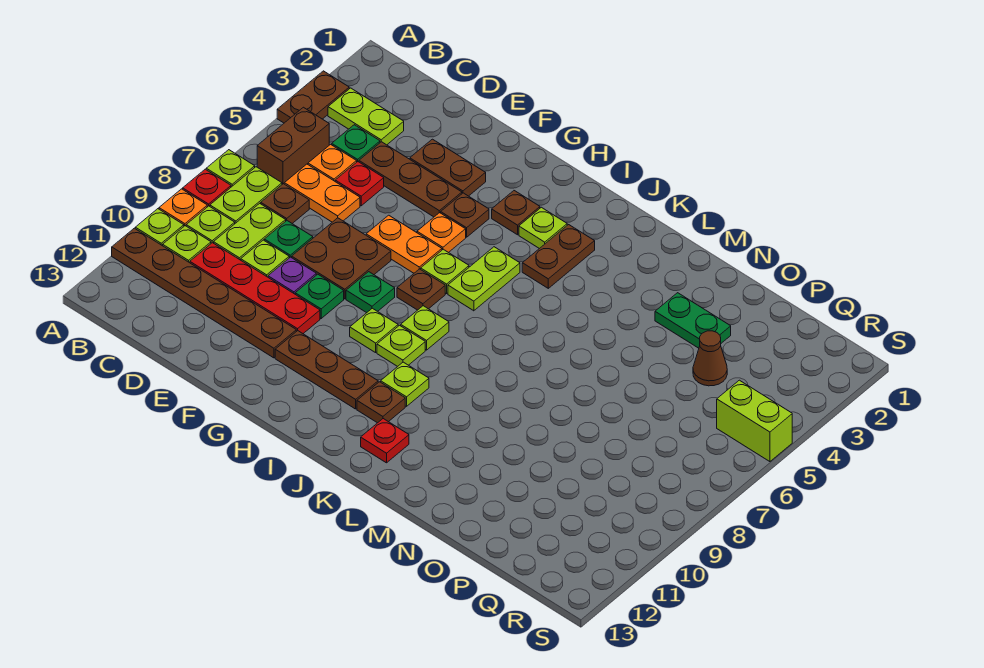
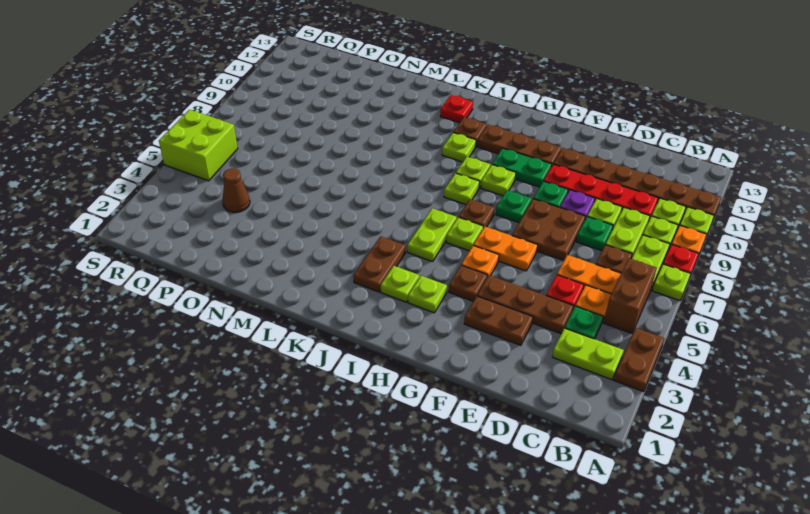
brown plate H3 level 1 -> lime plate H3 level 1
green plate N3:O3 level 1 -> green plate G10:H10 level 1
lime brick R5:S5 level 1 -> lime brick R5:S6 level 1

